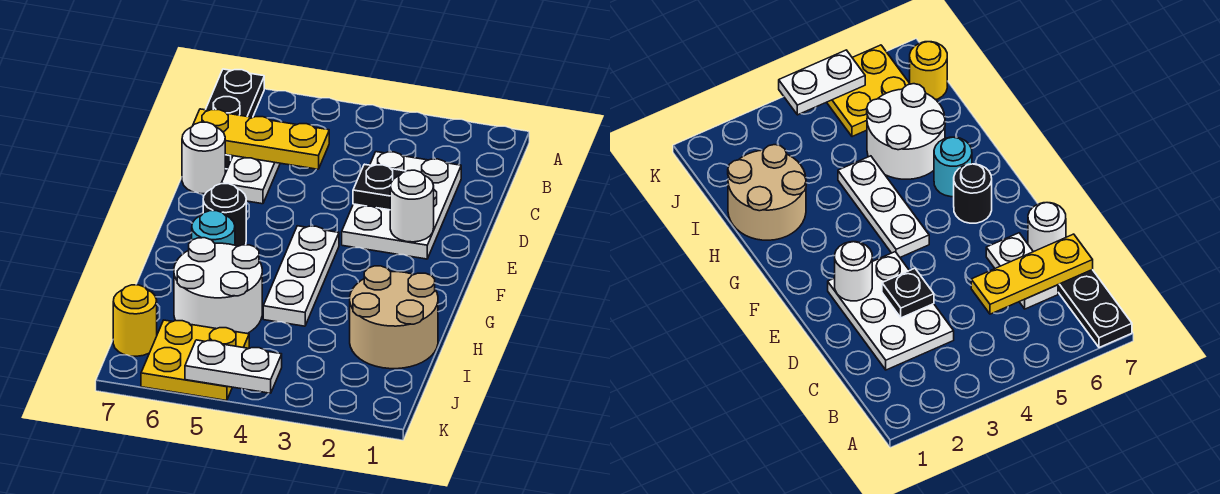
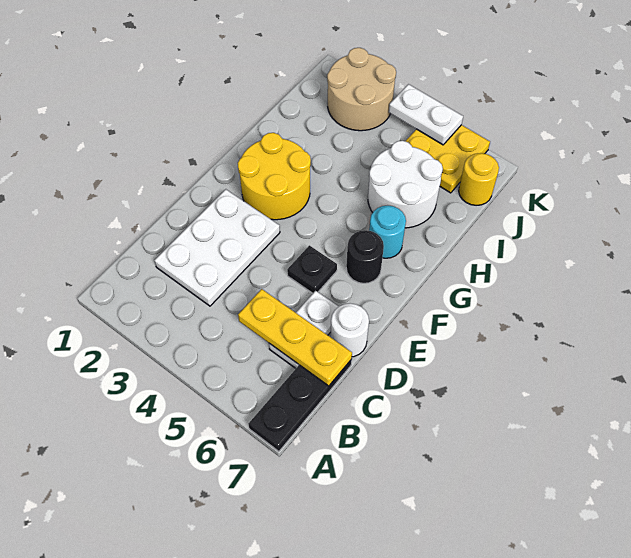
black plate D3 level 2 -> black plate E5 level 1
white round brick E2 level 2 -> none
none -> yellow round brick F2:G3 level 1
white plate F4:H4 level 1 -> none
tan round brick H1:I2 level 1 -> tan round brick J2:K3 level 1

